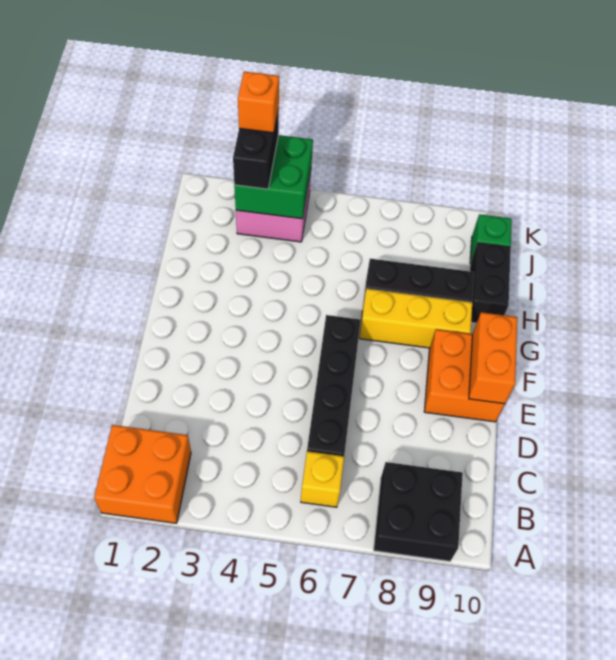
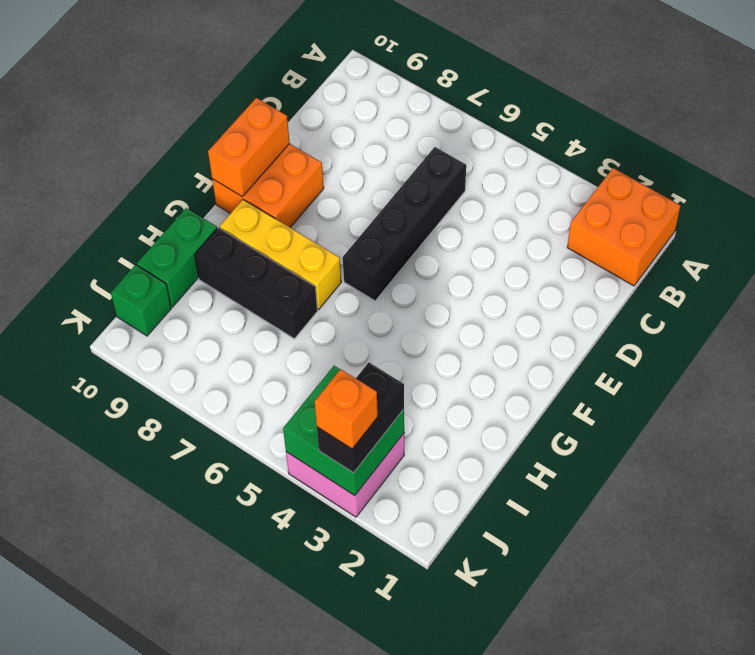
black brick A8:B9 level 1 -> none
yellow brick B6 level 1 -> none
black brick H10:I10 level 1 -> green brick H10:I10 level 1

